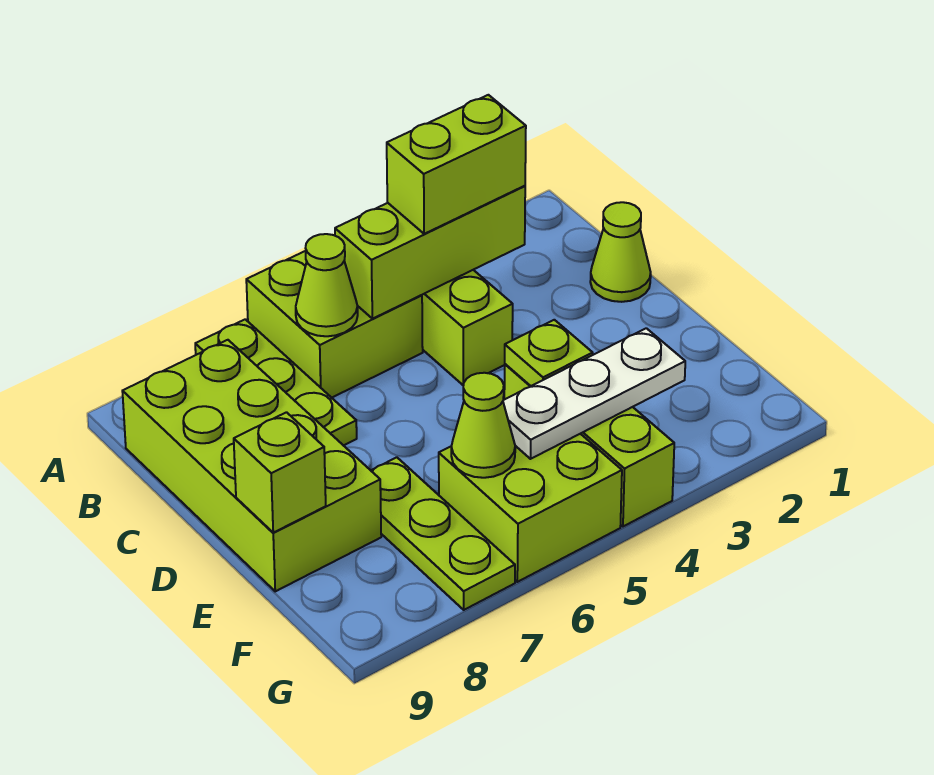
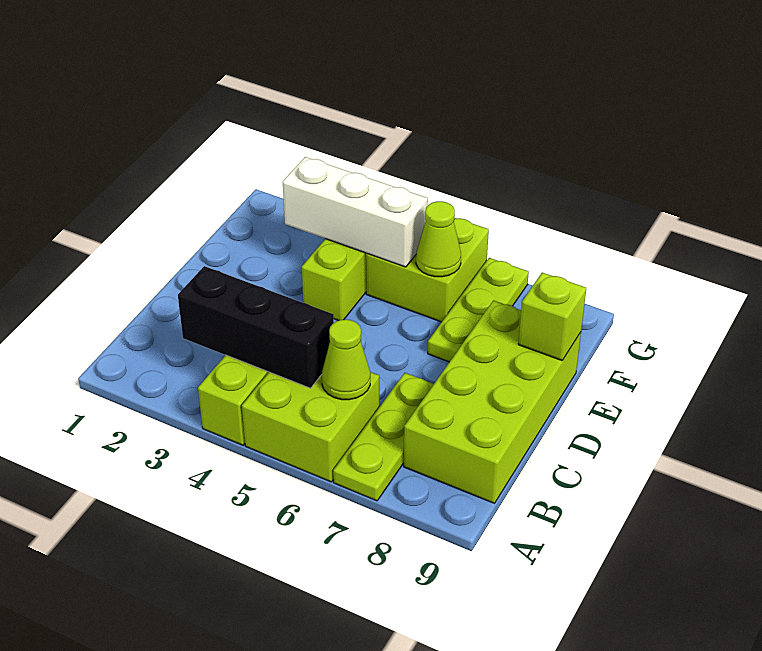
lime brick B3:B5 level 2 -> black brick B3:B5 level 2
lime brick B3:B4 level 3 -> none
lime cone C1 level 1 -> none
lime plate E4 level 2 -> none
white plate F3:F5 level 2 -> white brick F3:F5 level 2

